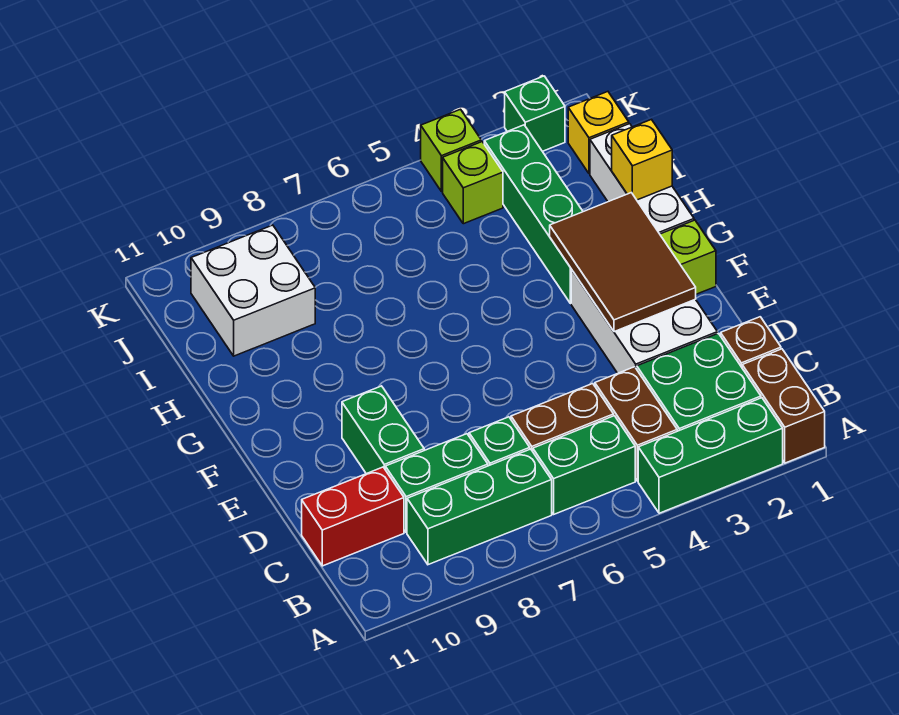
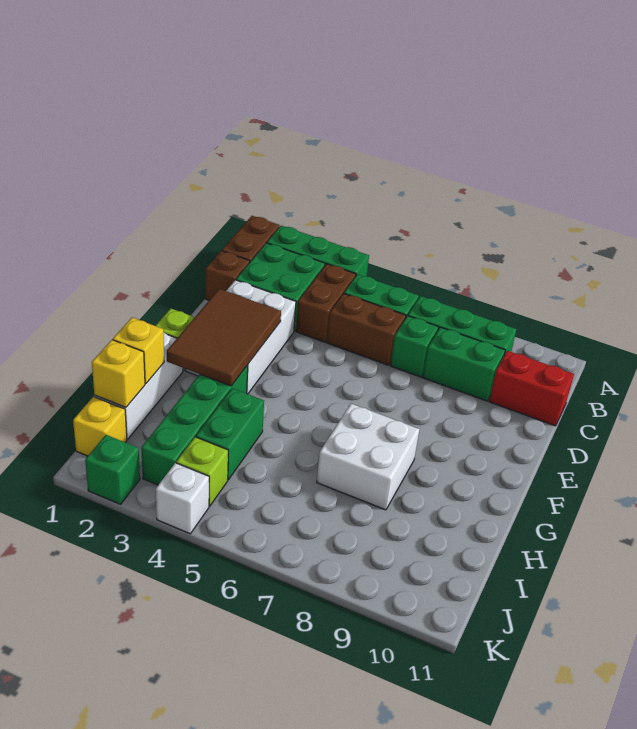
green brick D9:E9 level 1 -> green brick H4:I4 level 1
none -> yellow brick I1 level 2
white brick I9:J10 level 1 -> white brick G7:H8 level 1
lime brick K4 level 1 -> white brick K4 level 1

